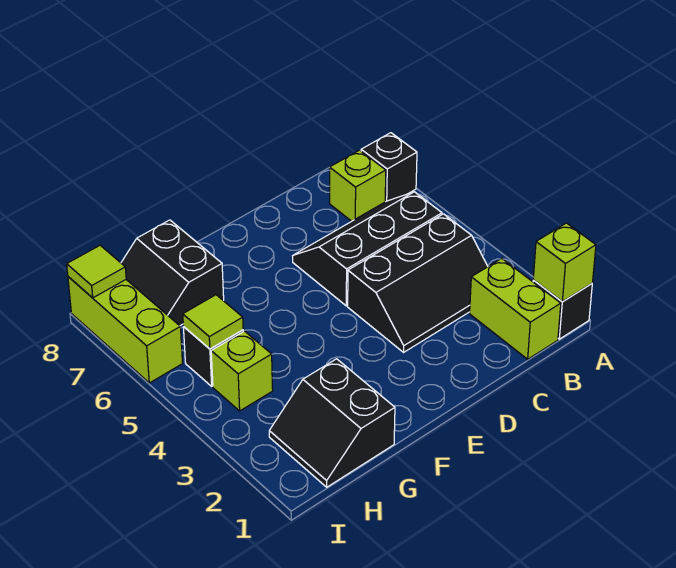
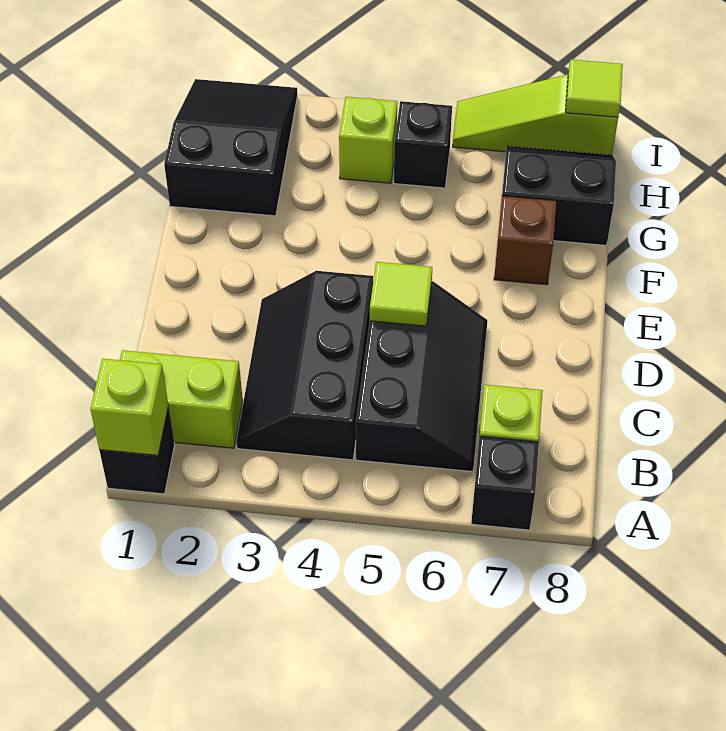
none -> brown brick F7 level 1
black slope G1:H2 level 1 top G -> black slope G1:I2 level 1 top G
lime tile H5 level 2 -> lime tile D5 level 2
lime brick I6:I8 level 1 -> lime slope I6:I8 level 1 top 8

